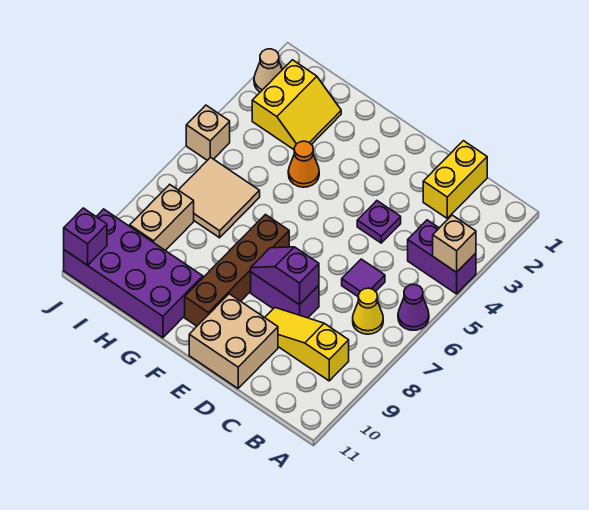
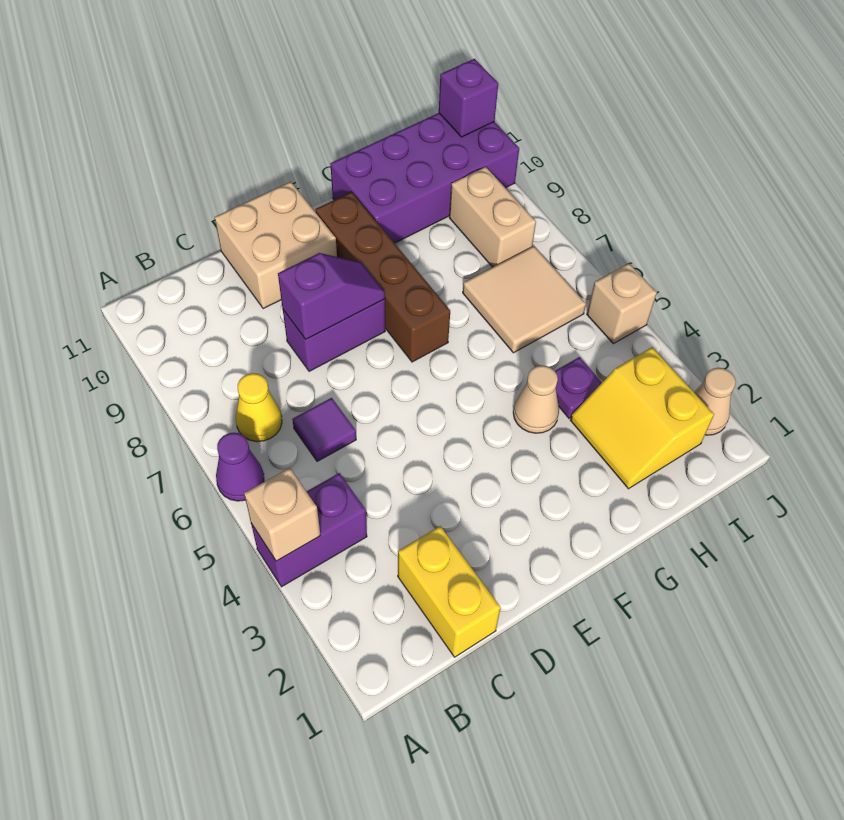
yellow slope B9:D9 level 1 top B -> none
purple plate D4 level 1 -> purple plate H4 level 1
orange cone G4 level 1 -> tan cone G4 level 1

